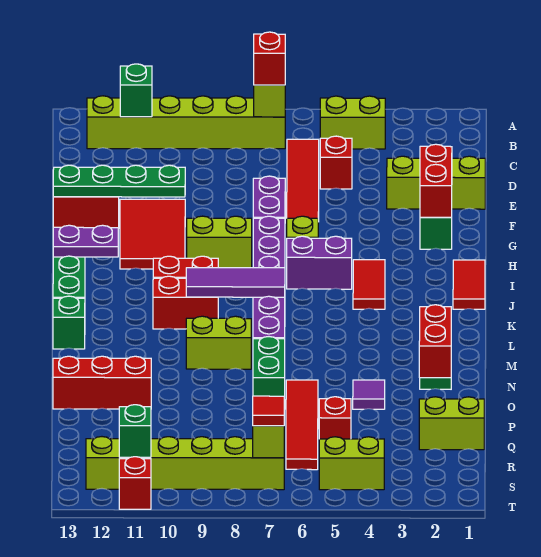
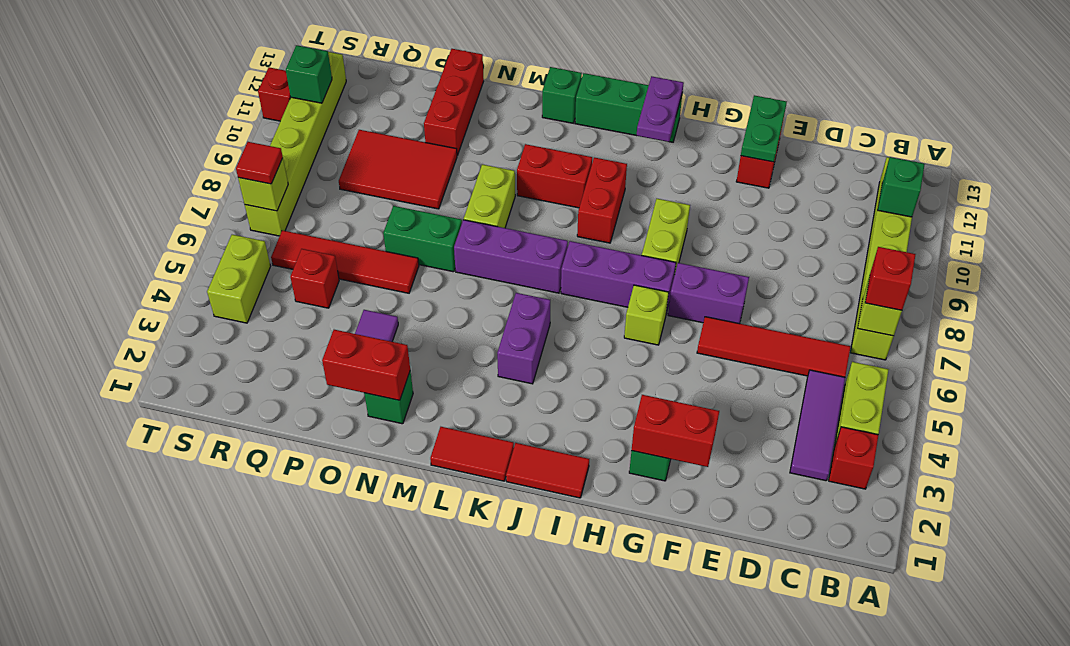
red brick D5 level 1 -> red brick B3 level 1
lime brick E1:E3 level 1 -> none
red tile F10:H11 level 1 -> red tile O9:Q10 level 1
green plate F10:F13 level 2 -> green plate F12:F13 level 2
red tile I4:J4 level 1 -> red tile K1:L1 level 1
purple brick I5:I6 level 1 -> purple brick K4:K5 level 1
purple tile K7:K9 level 2 -> purple tile C3:C5 level 1
red brick K9:K10 level 1 -> red brick K10:L10 level 1
lime brick Q1:Q2 level 1 -> none

